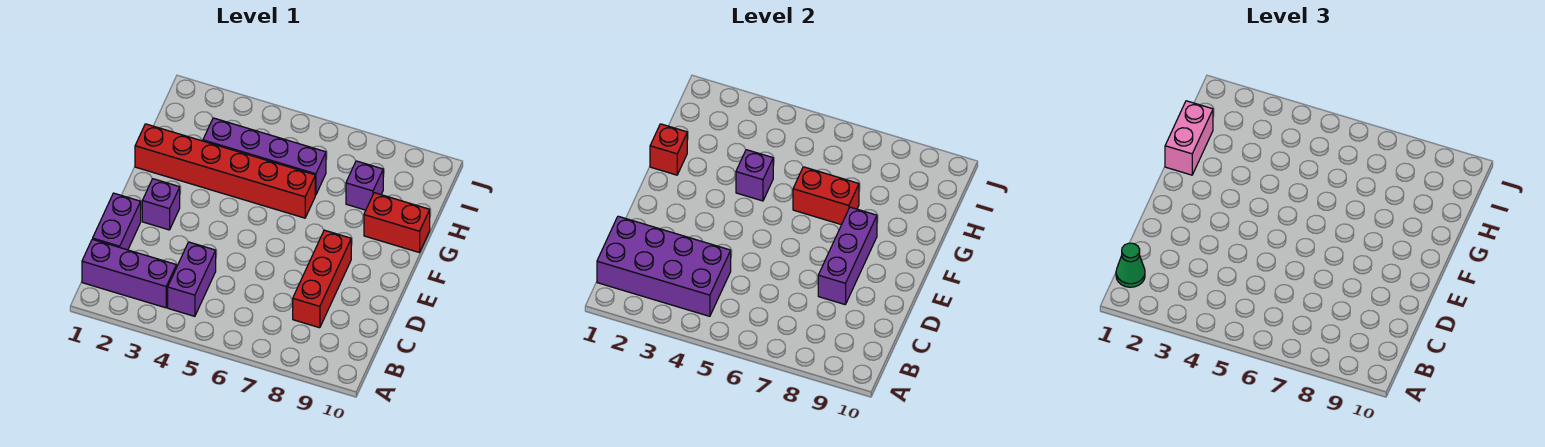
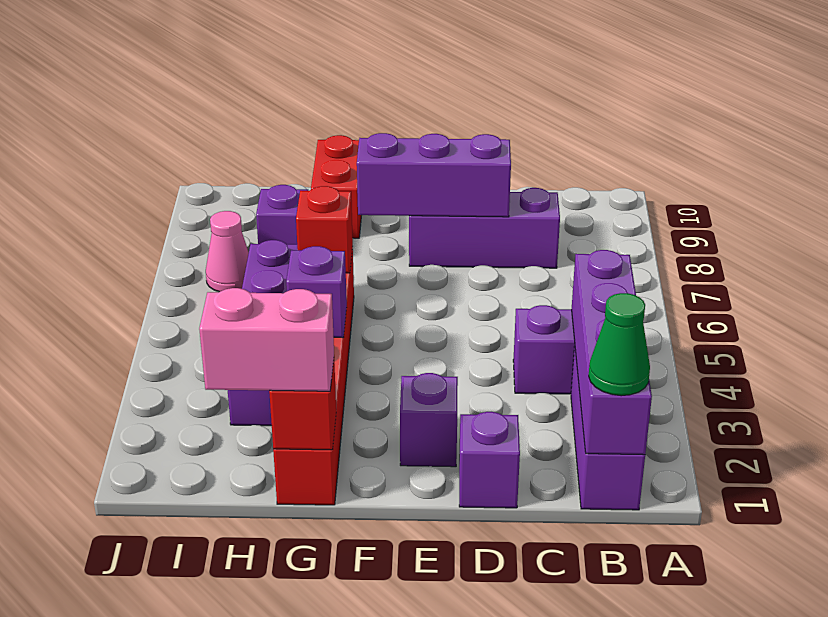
purple brick B1:C4 level 2 -> purple brick B1:B4 level 2
purple brick C1:D1 level 1 -> purple brick D1 level 1
red brick C8:E8 level 1 -> purple brick C8:E8 level 1
red brick G6:G7 level 2 -> red brick G6 level 2
none -> pink cone I7 level 1

